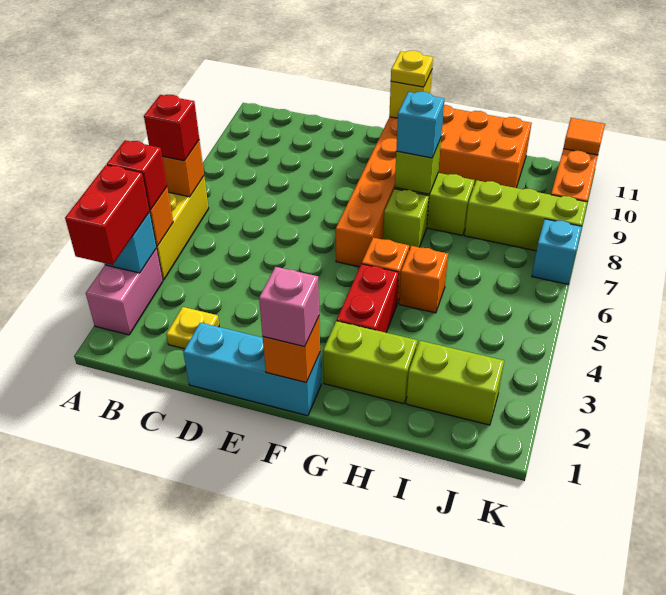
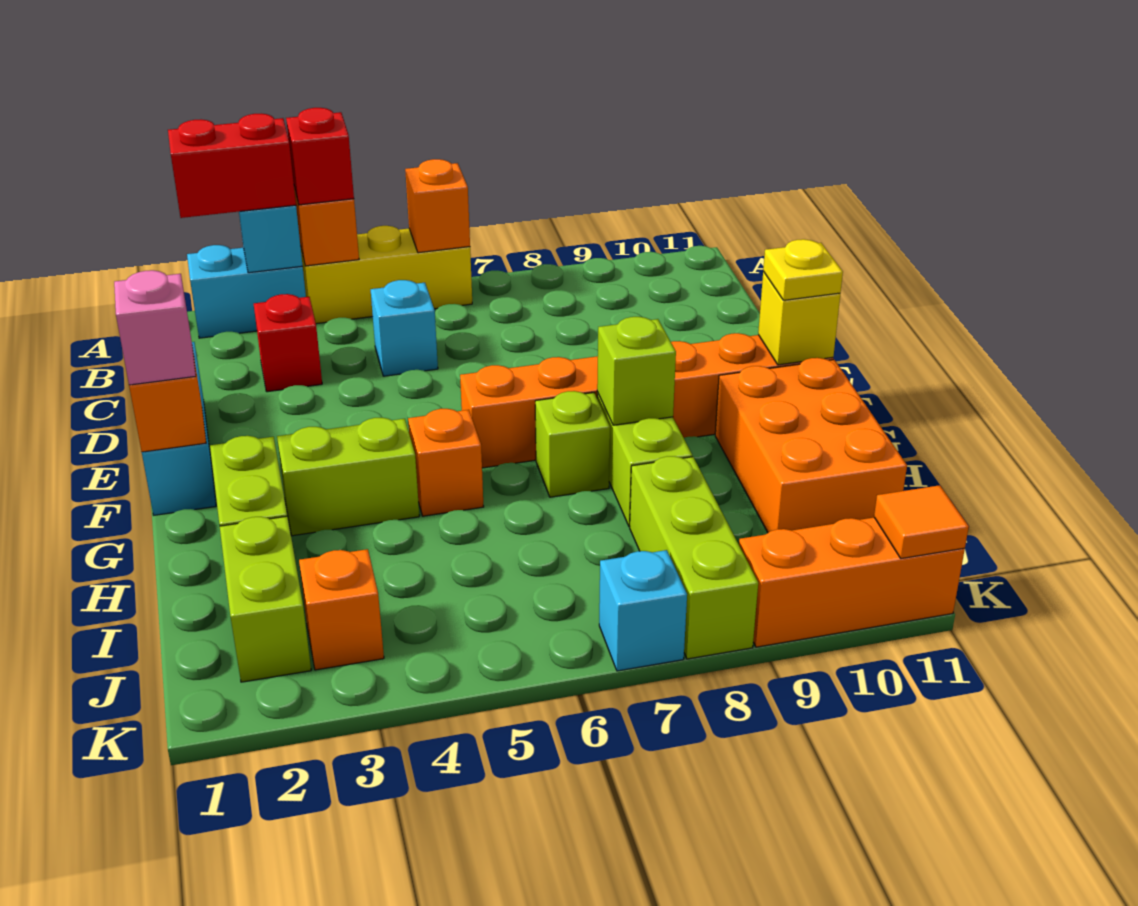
pink brick A2:A3 level 1 -> cyan brick A2:A3 level 1
red brick A6 level 3 -> red brick C3 level 1
yellow plate C2 level 1 -> none
red brick G3:G4 level 1 -> lime brick G3:G4 level 1
cyan brick G8 level 3 -> cyan brick C5 level 1
orange brick H5 level 1 -> orange brick J3 level 1

